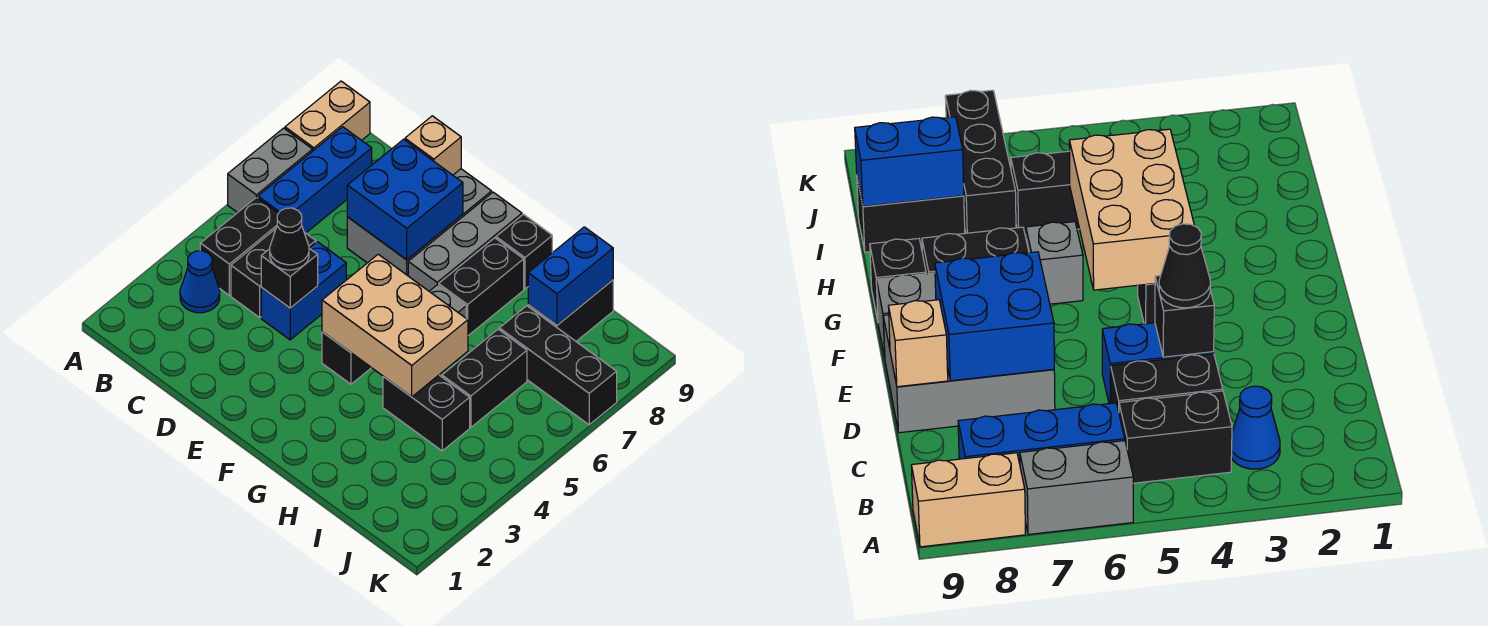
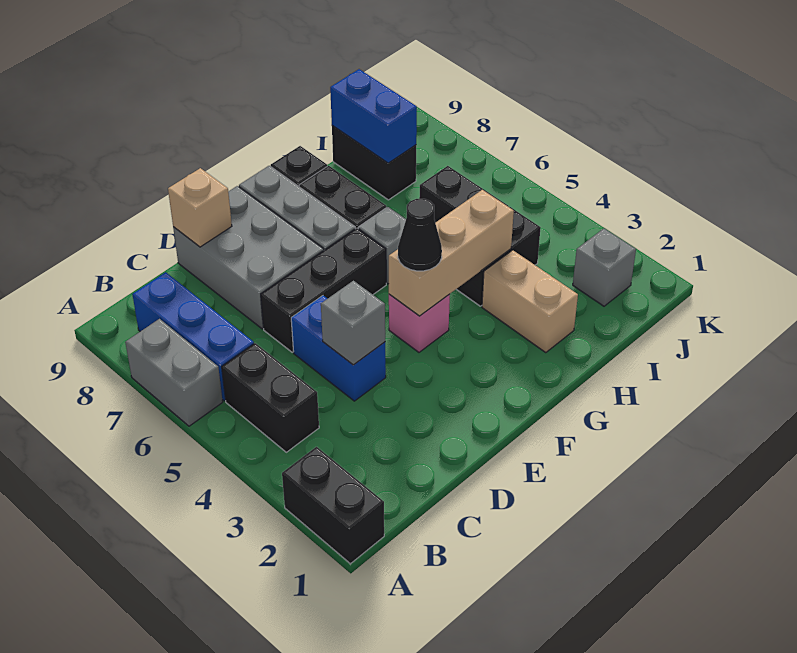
tan brick A8:A9 level 1 -> tan brick H2:H3 level 1
blue cone B3 level 1 -> none
black brick C4:C5 level 1 -> black brick A1:A2 level 1
black brick D4 level 2 -> grey brick D4 level 2
black cone D4 level 3 -> black cone F4 level 3
blue brick D7:E8 level 2 -> none
black brick F4 level 1 -> pink brick F4 level 1
tan brick F4:H5 level 2 -> tan brick F4:H4 level 2
black brick I7:K7 level 1 -> black brick D6:F6 level 1
none -> grey brick J2 level 1

